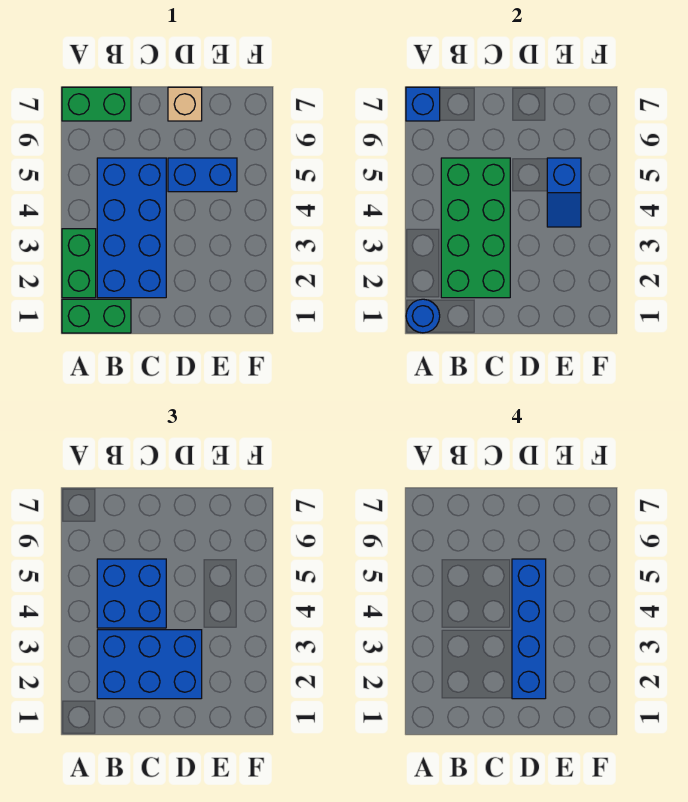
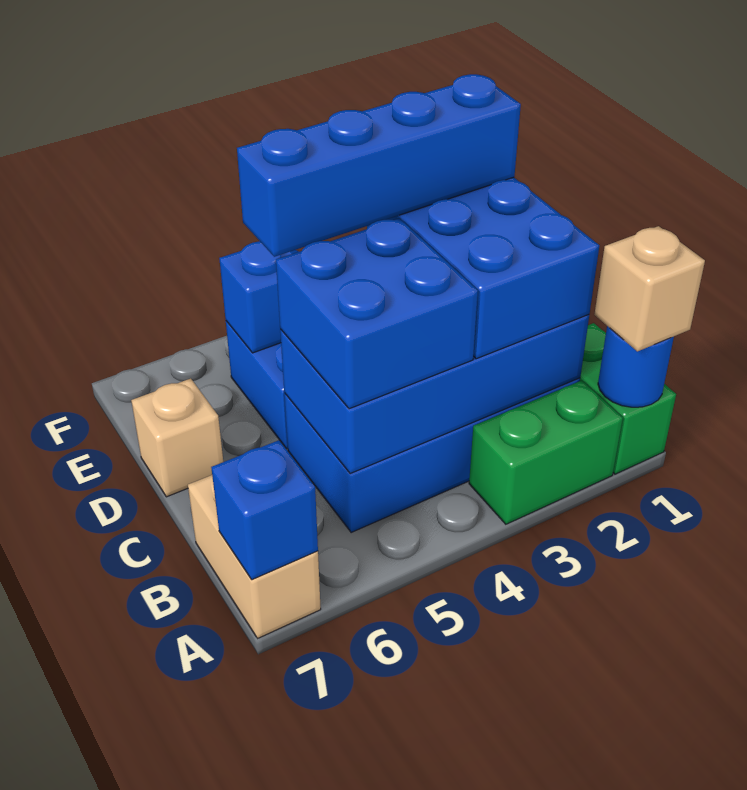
none -> tan brick A1 level 3
green brick A7:B7 level 1 -> tan brick A7:B7 level 1
green brick B2:C5 level 2 -> blue brick B2:C5 level 2

